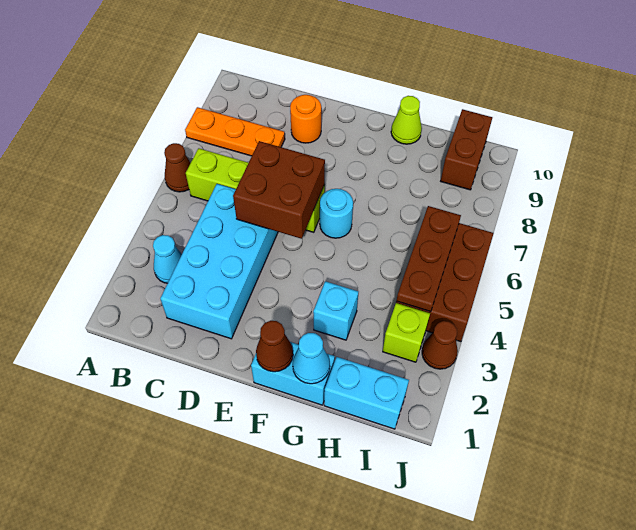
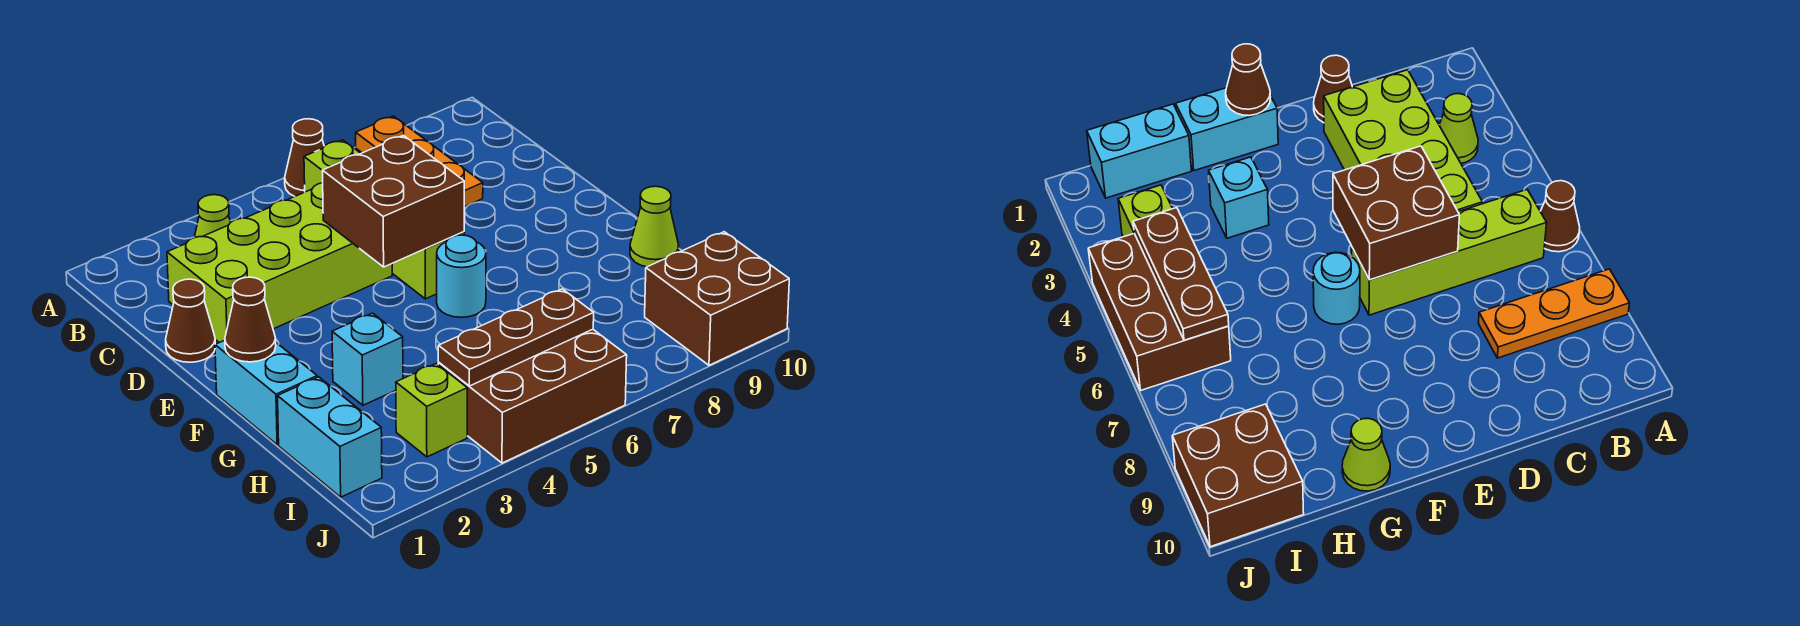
cyan cone B3 level 1 -> lime cone B3 level 1
cyan brick C2:D5 level 1 -> lime brick C2:D5 level 1
orange round brick D9 level 1 -> none
cyan cone G1 level 2 -> none
brown brick I9:I10 level 1 -> brown brick I9:J10 level 1
brown cone J3 level 1 -> brown cone D1 level 1

